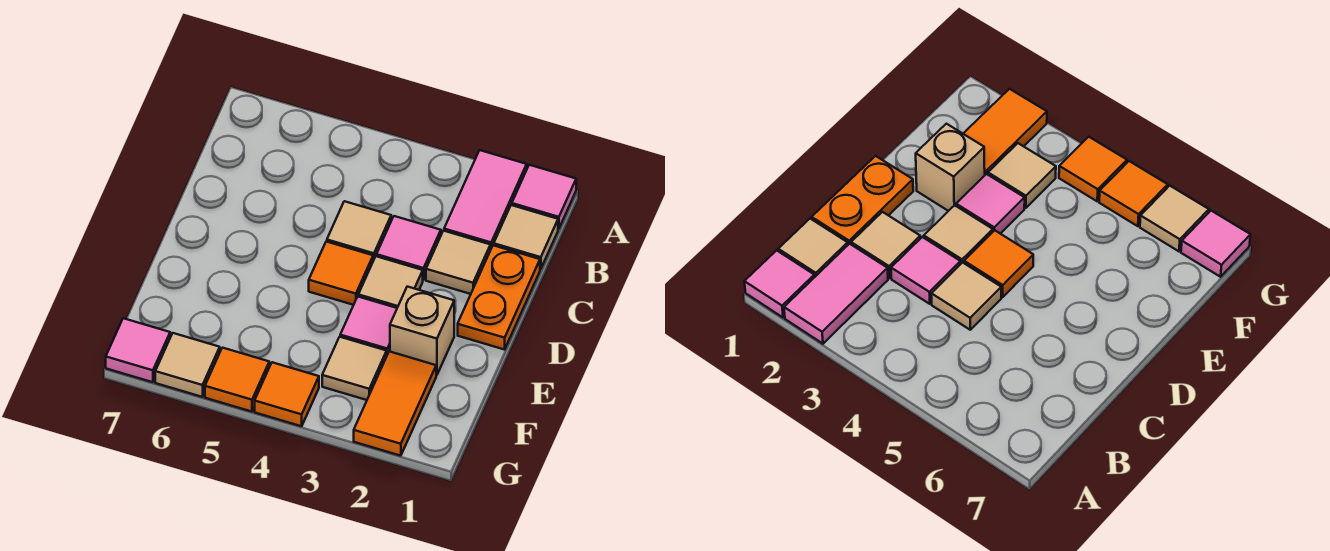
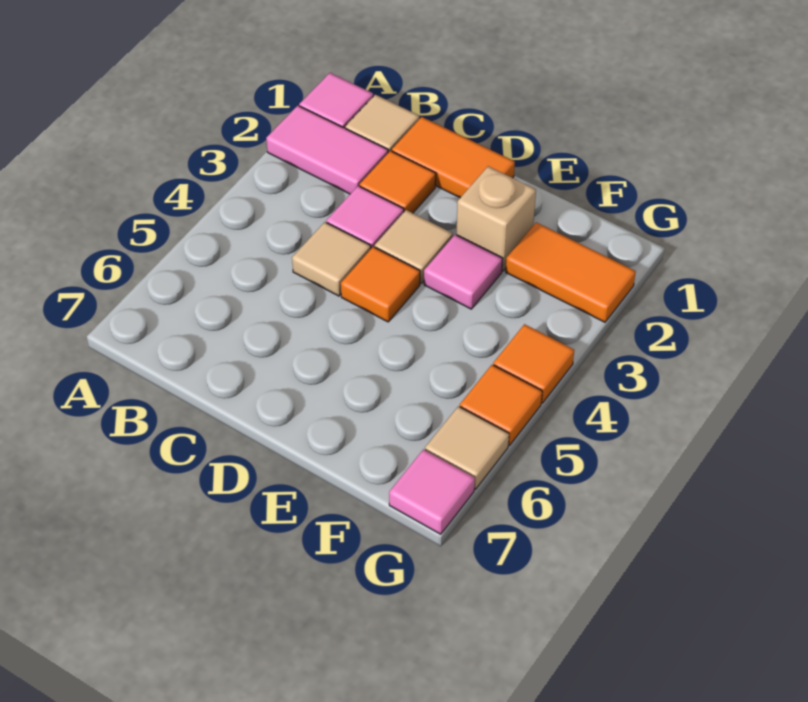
orange plate C1:D1 level 1 -> orange tile C1:D1 level 1
tan tile C2 level 1 -> orange tile C2 level 1
tan tile F3 level 1 -> none

